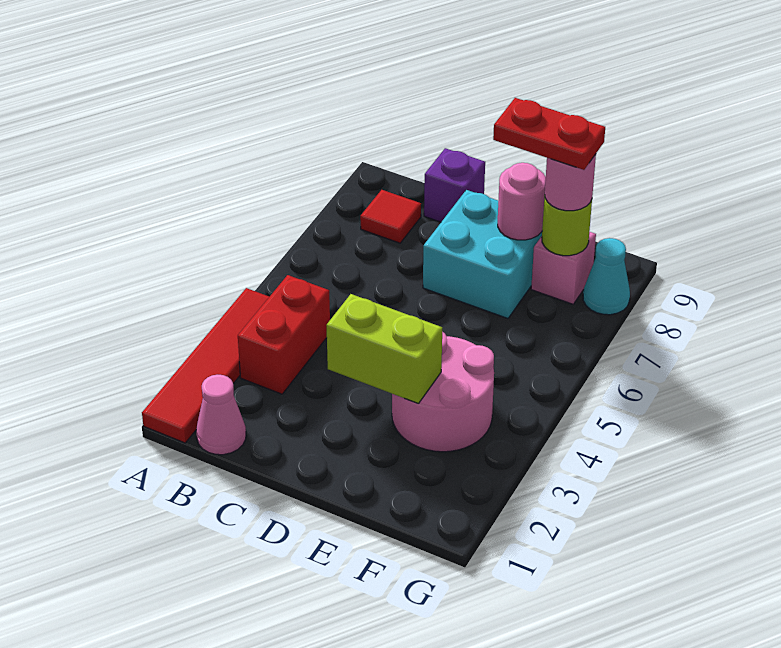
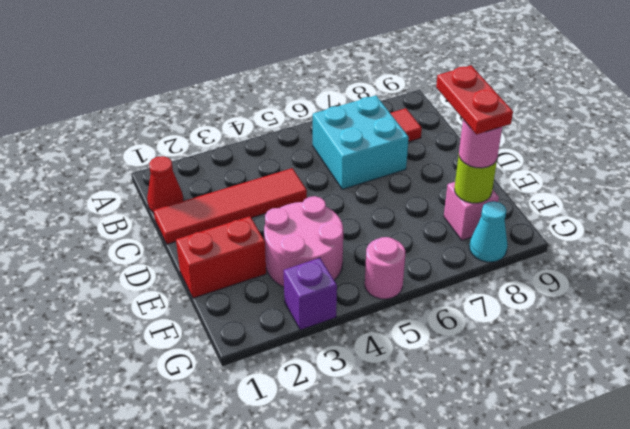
red tile A1:A4 level 1 -> red tile C1:C4 level 1
pink cone B1 level 1 -> red cone B1 level 1
red brick B3:B4 level 1 -> red brick E1:E2 level 1
purple brick C9 level 1 -> purple brick G3 level 1
lime brick D3:E3 level 2 -> none
cyan brick D7:E8 level 1 -> cyan brick B6:C7 level 1
pink round brick E8 level 2 -> pink round brick G5 level 1

